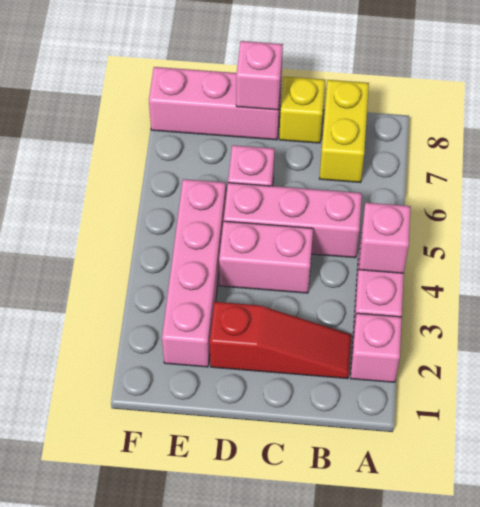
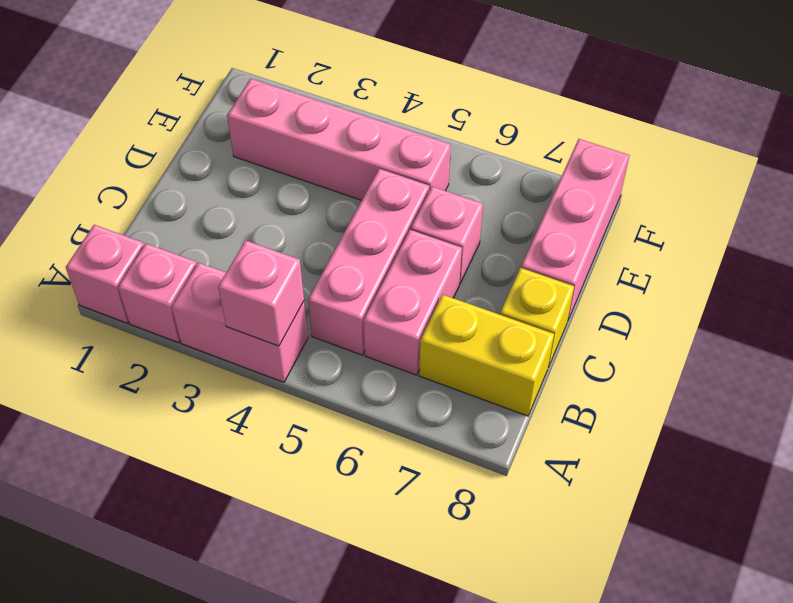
red slope B2:D2 level 1 top D -> none
pink brick C4:D4 level 1 -> pink brick B6:C6 level 1
pink brick D8 level 2 -> pink brick A1 level 1

